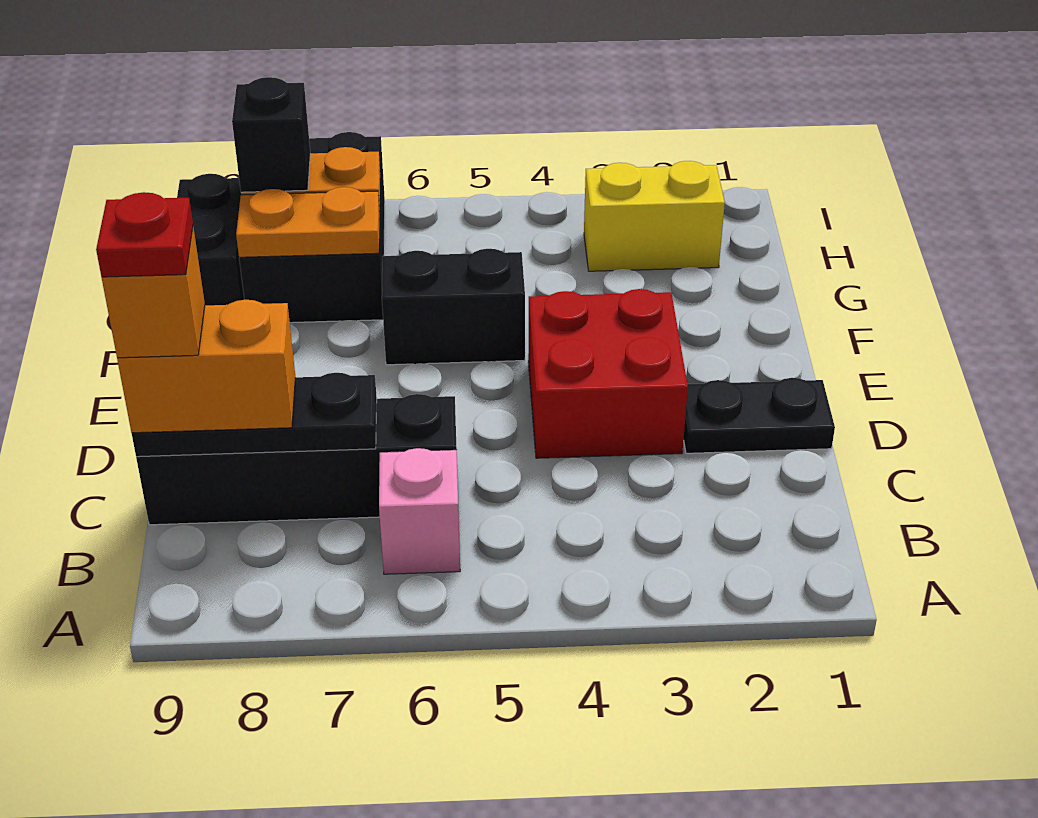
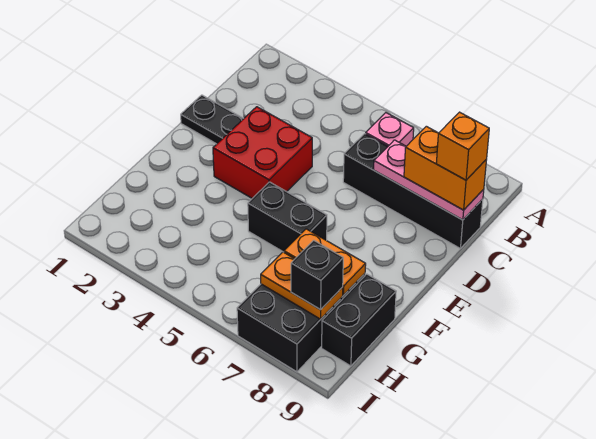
black plate C7:C9 level 2 -> pink plate C7:C9 level 2
red plate C9 level 5 -> none
yellow brick H2:H3 level 1 -> none

